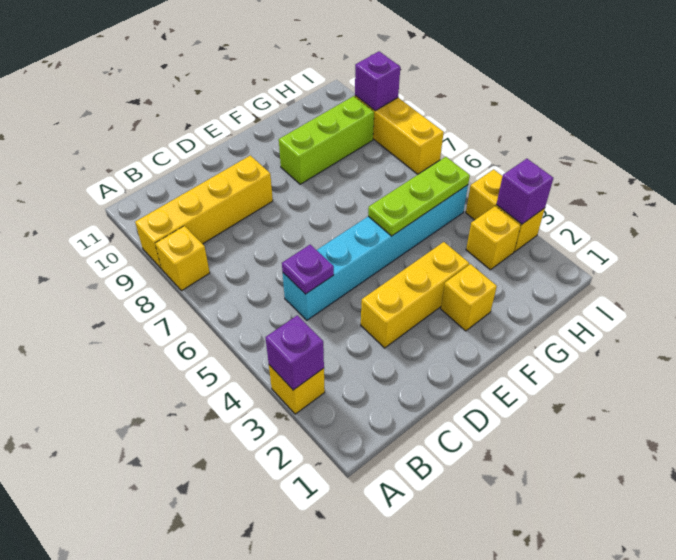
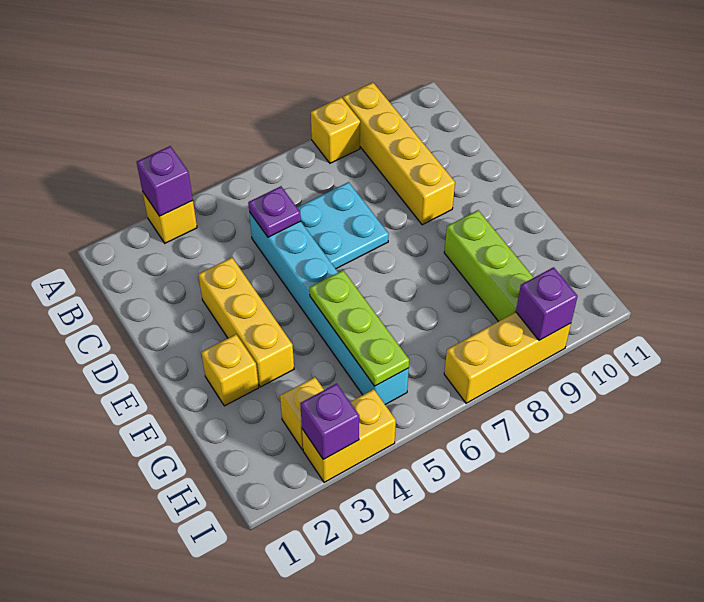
none -> cyan plate C6:D7 level 1

